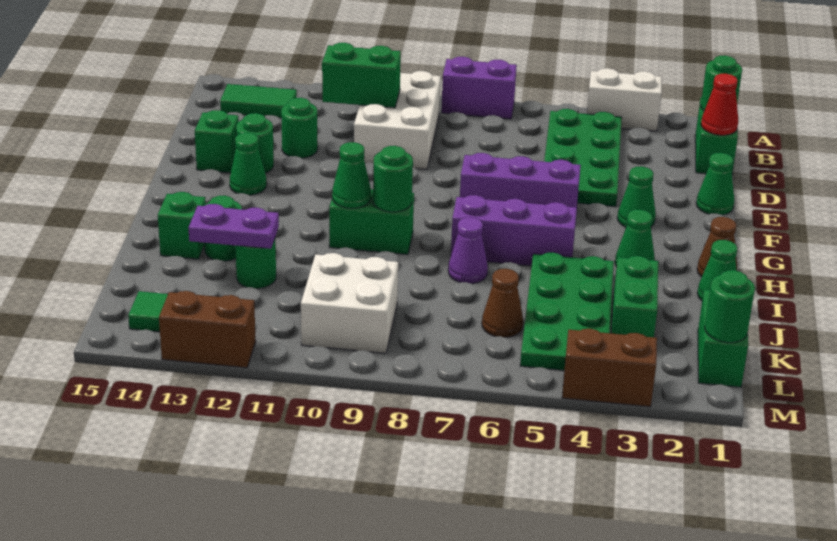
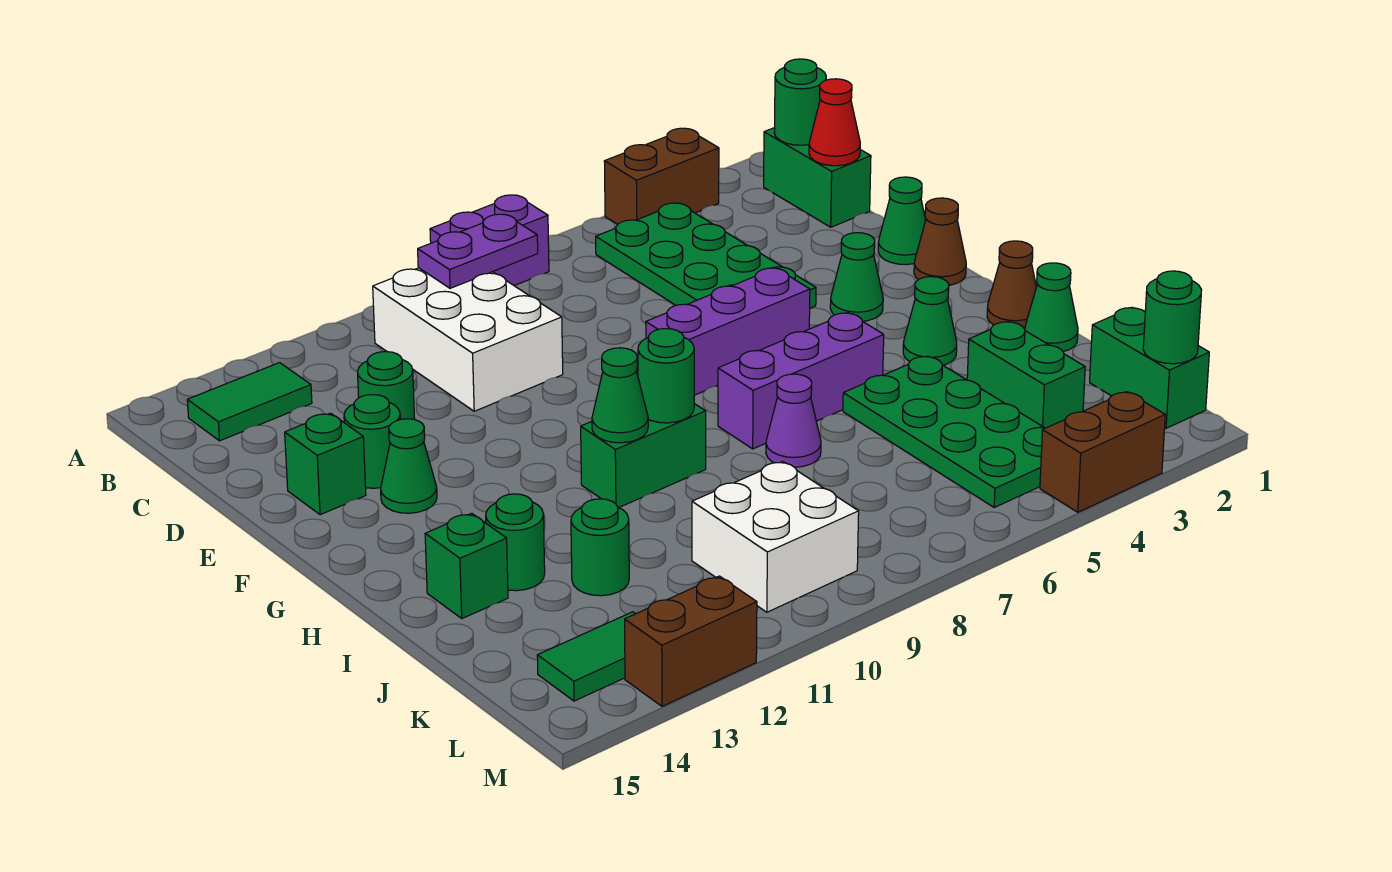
white brick A3:A4 level 1 -> brown brick A3:A4 level 1
green brick C10:C11 level 2 -> none
purple plate J12:J13 level 2 -> purple plate B8:B9 level 2
brown cone K6 level 1 -> brown cone F1 level 1

